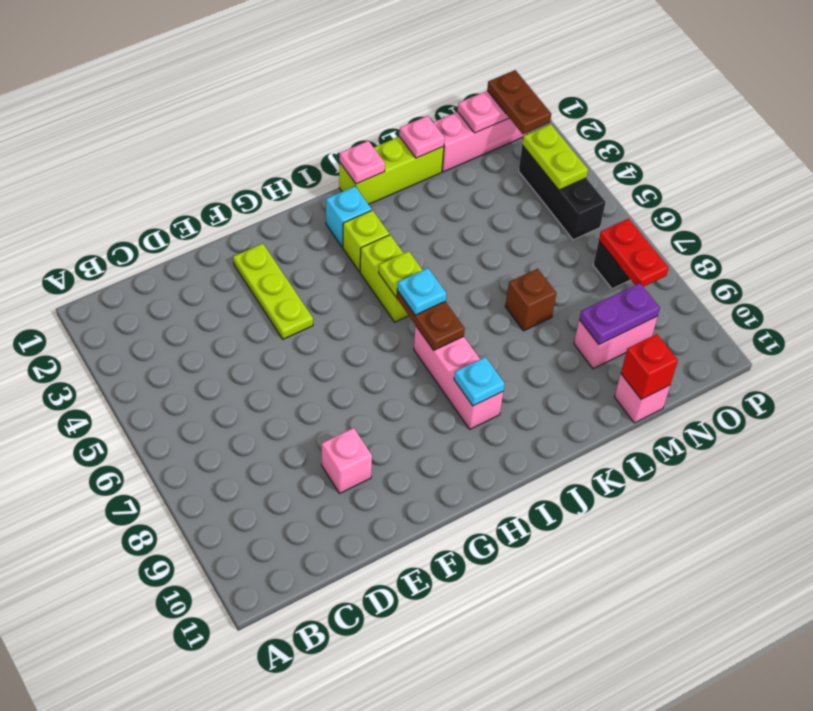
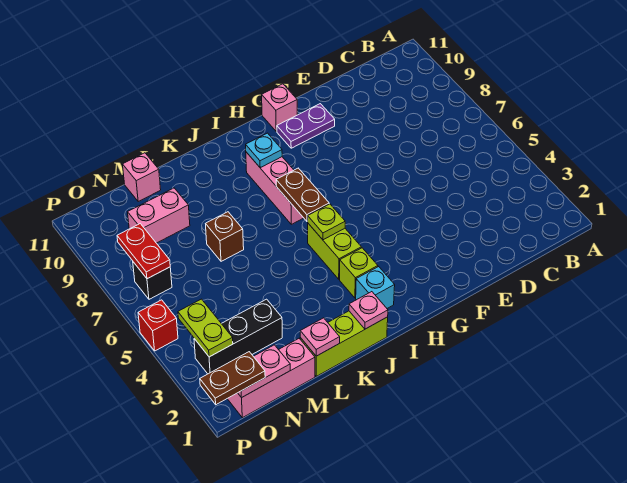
pink brick E9 level 1 -> pink brick G11 level 1
lime plate F2:F4 level 1 -> none
cyan plate I6 level 3 -> none
purple plate M9:N9 level 2 -> purple plate F10:G10 level 1
red brick M11 level 2 -> red brick P5 level 1
brown plate O1:O2 level 3 -> brown plate O1:P1 level 3
black brick O3:O5 level 1 -> black brick M3:O3 level 1

